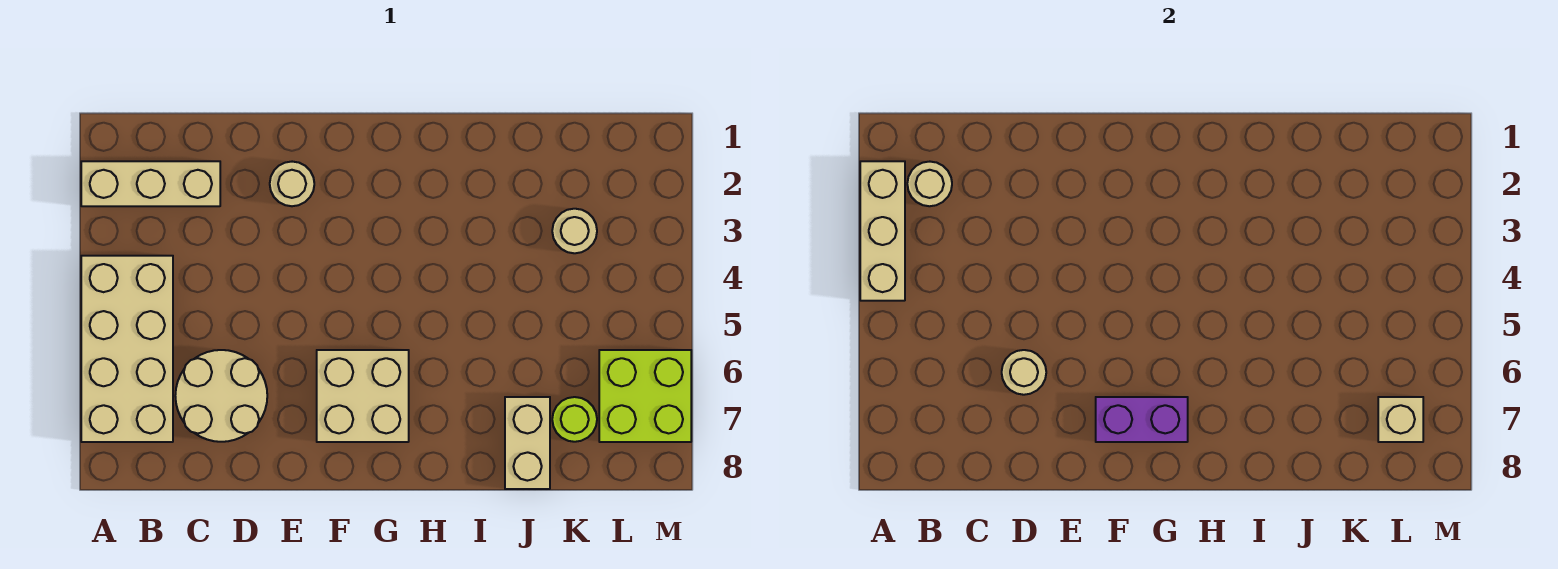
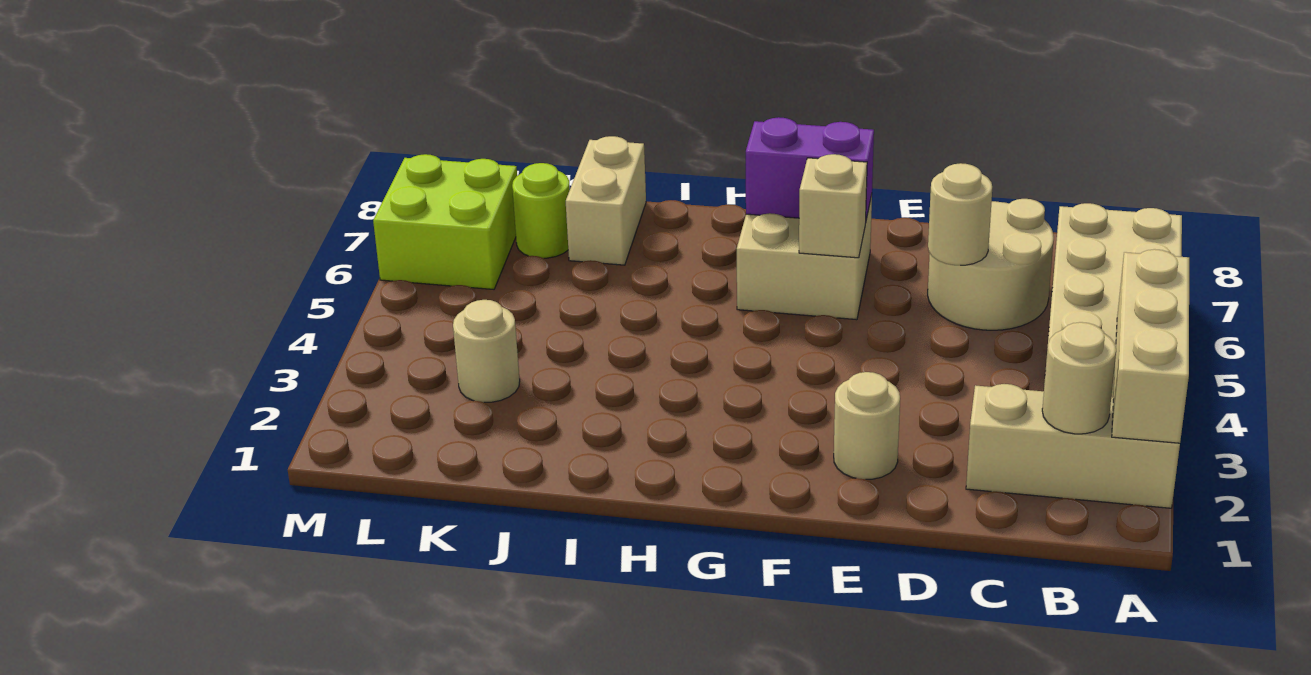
tan brick L7 level 2 -> tan brick F6 level 2

